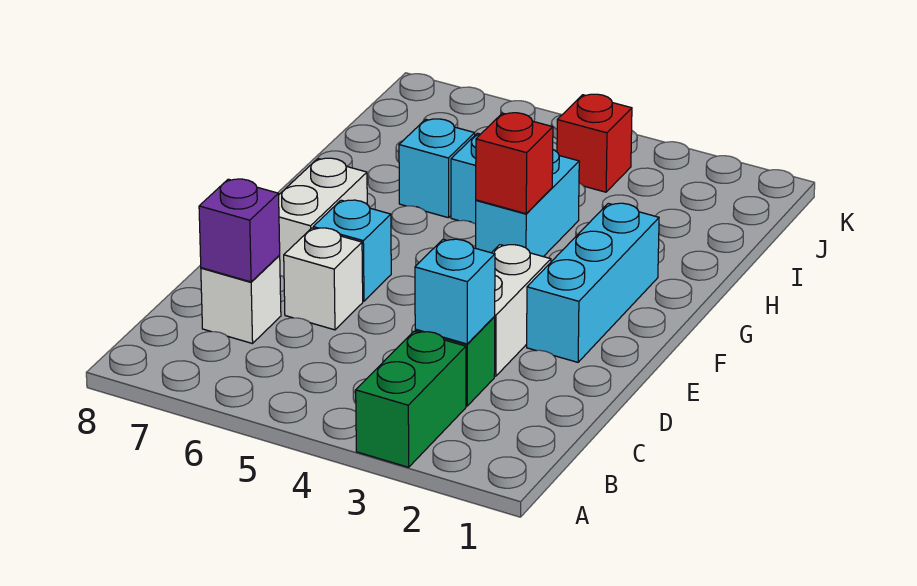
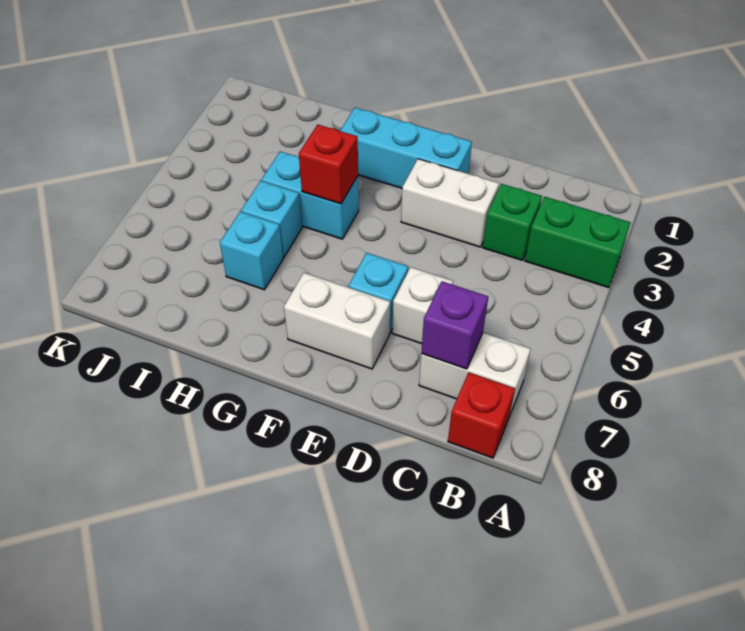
cyan brick C3 level 2 -> none
white brick C7 level 1 -> white brick B7:C7 level 1
red brick J4 level 1 -> red brick B8 level 1

